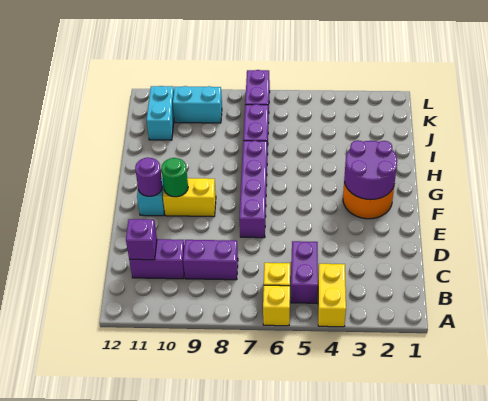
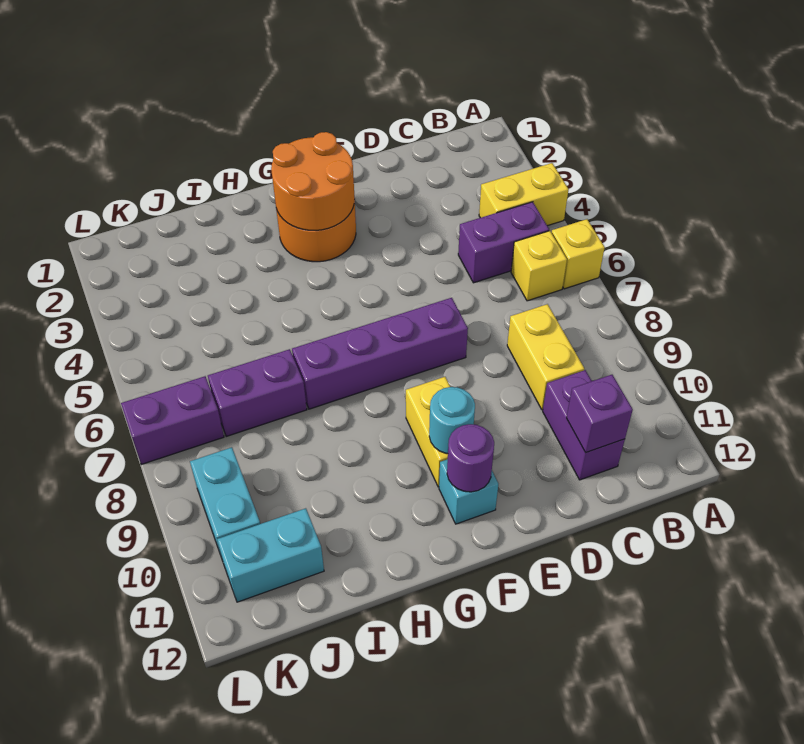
purple brick C8:C9 level 1 -> yellow brick C8:C9 level 1
purple round brick F2:G3 level 2 -> orange round brick F2:G3 level 2
green round brick F10 level 2 -> cyan round brick F10 level 2

